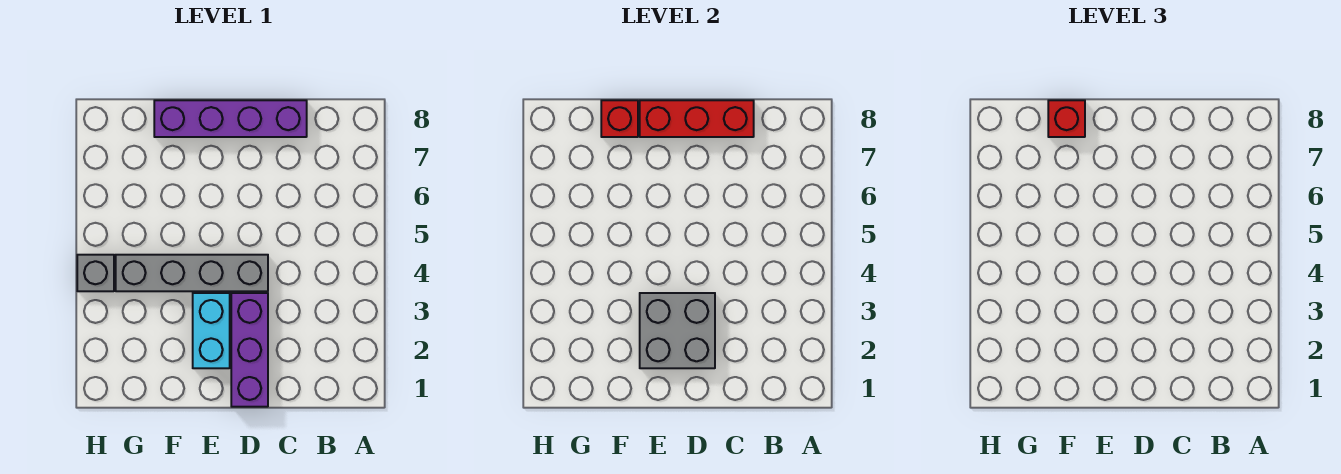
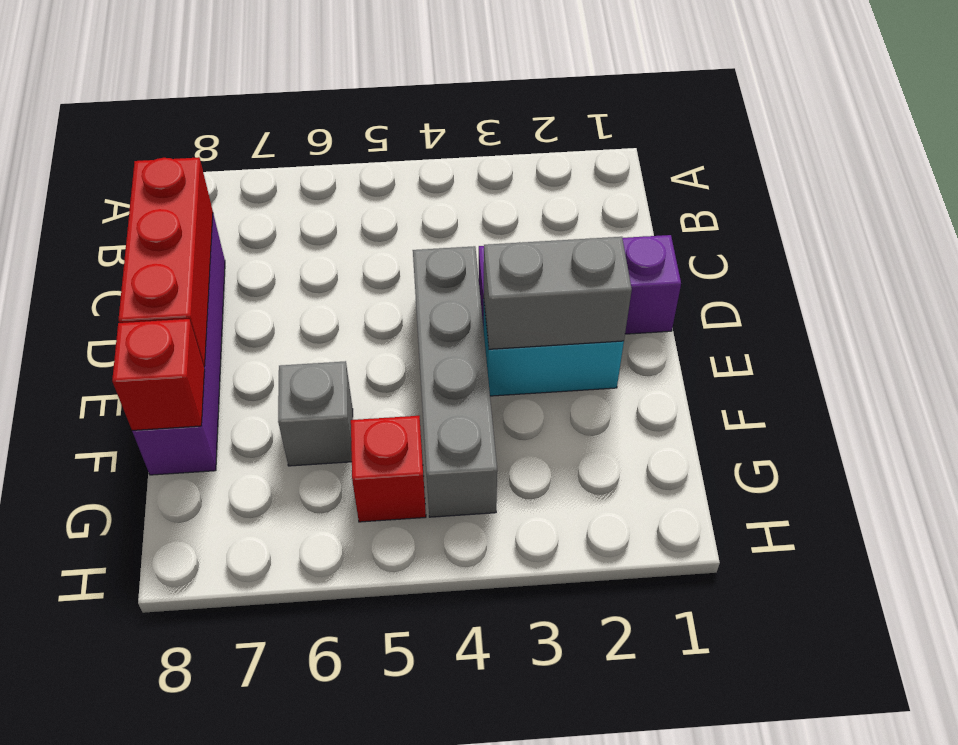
grey brick D2:E3 level 2 -> grey brick E2:E3 level 2
red brick F8 level 3 -> red brick G5 level 1
grey brick H4 level 1 -> grey brick F6 level 1

